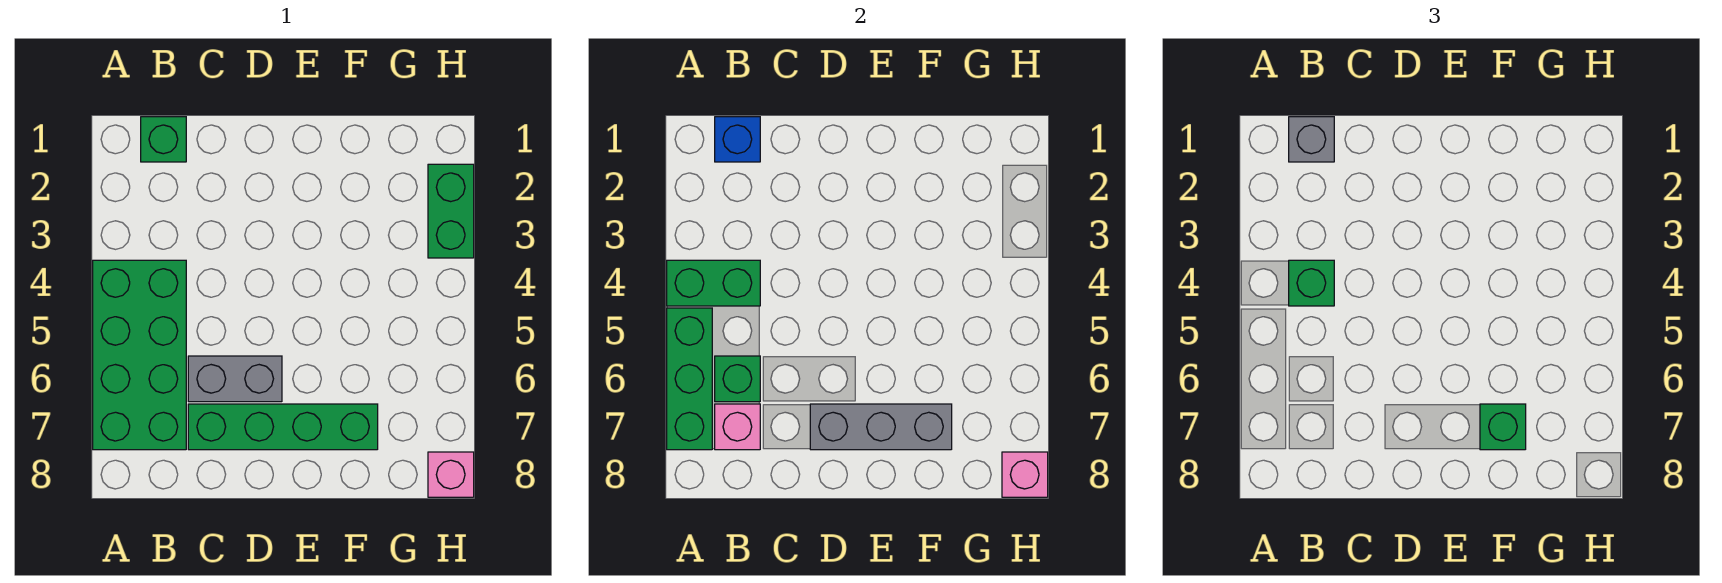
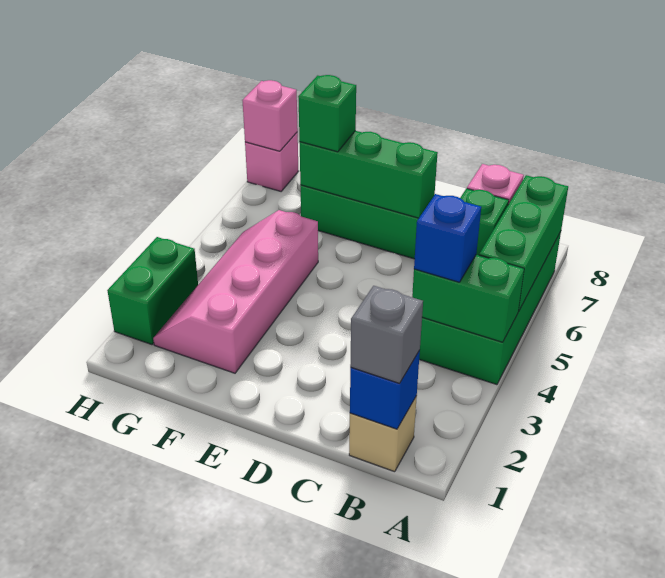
green brick B1 level 1 -> tan brick B1 level 1
green brick B4 level 3 -> blue brick B4 level 3
grey brick C6:D6 level 1 -> none
grey brick D7:F7 level 2 -> green brick D7:F7 level 2
none -> pink slope F2:G5 level 1 top F

